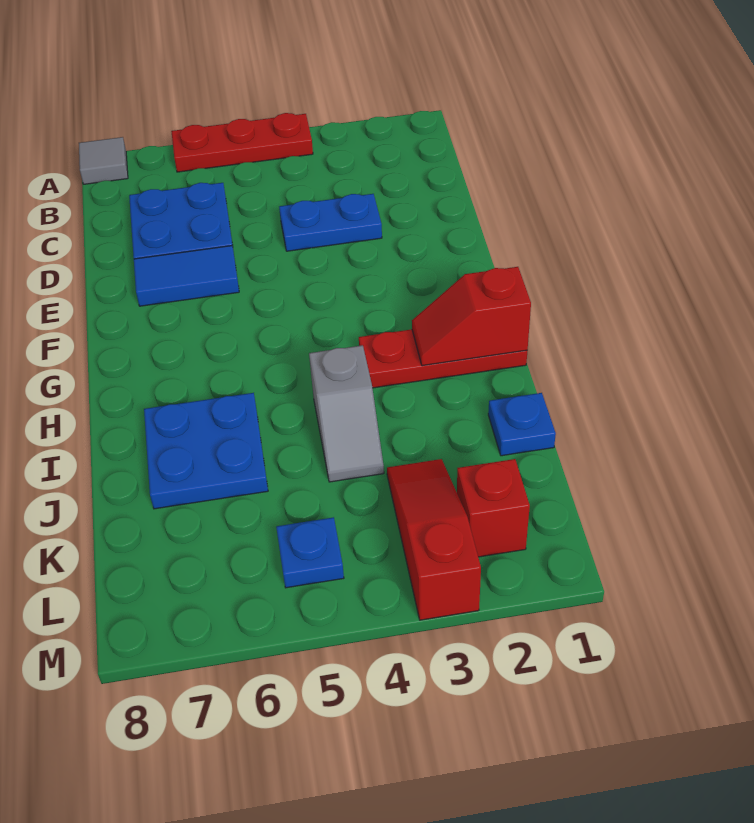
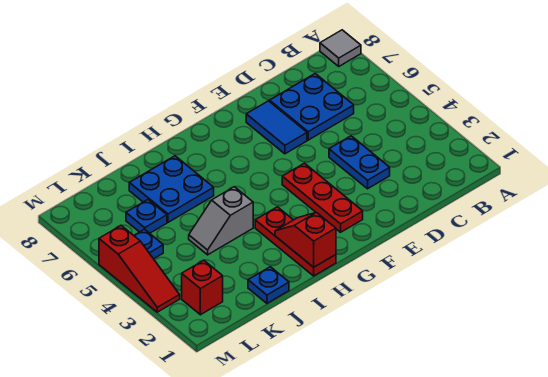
red plate A4:A6 level 1 -> red plate F2:F4 level 1
red slope K3:M3 level 1 top M -> red slope M3:M5 level 1 top 5
none -> blue plate K6 level 1

